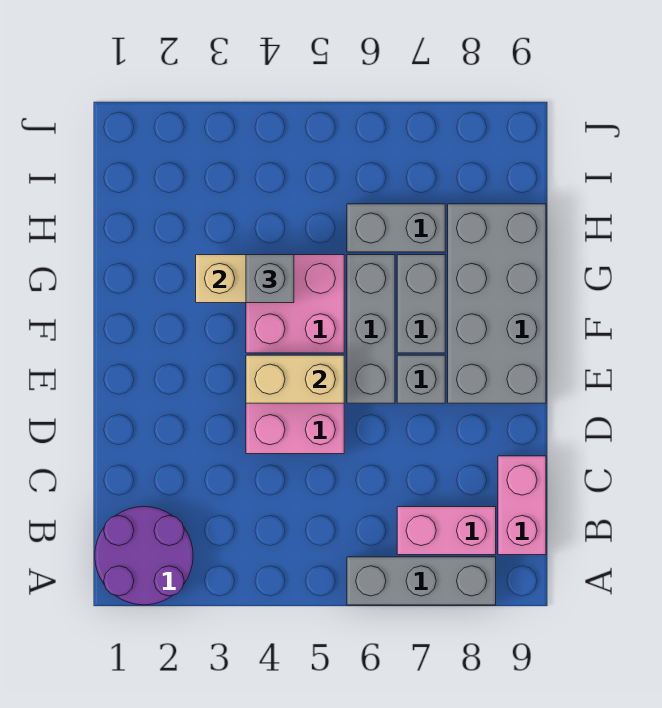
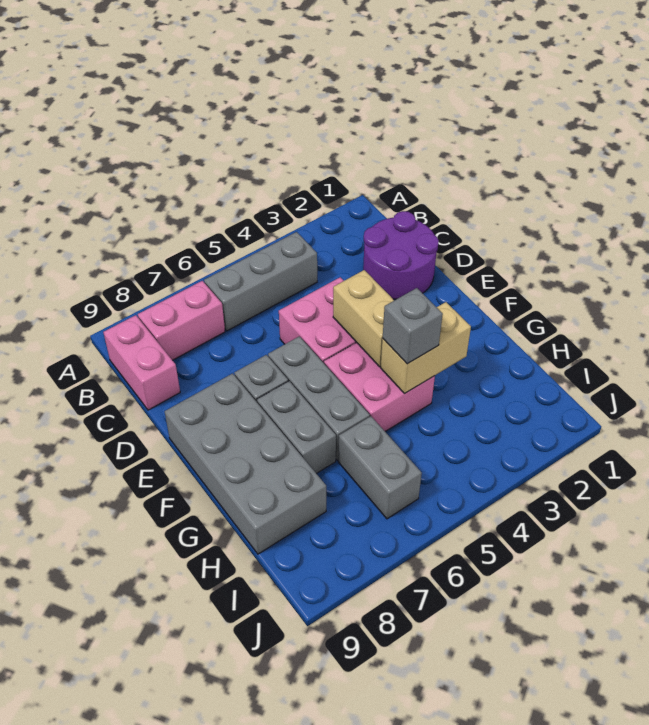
purple round brick A1:B2 level 1 -> purple round brick C1:D2 level 1
grey brick A6:A8 level 1 -> grey brick B4:B6 level 1
tan brick E4:E5 level 2 -> tan brick E4:F4 level 2
grey brick H6:H7 level 1 -> grey brick H6:I6 level 1

